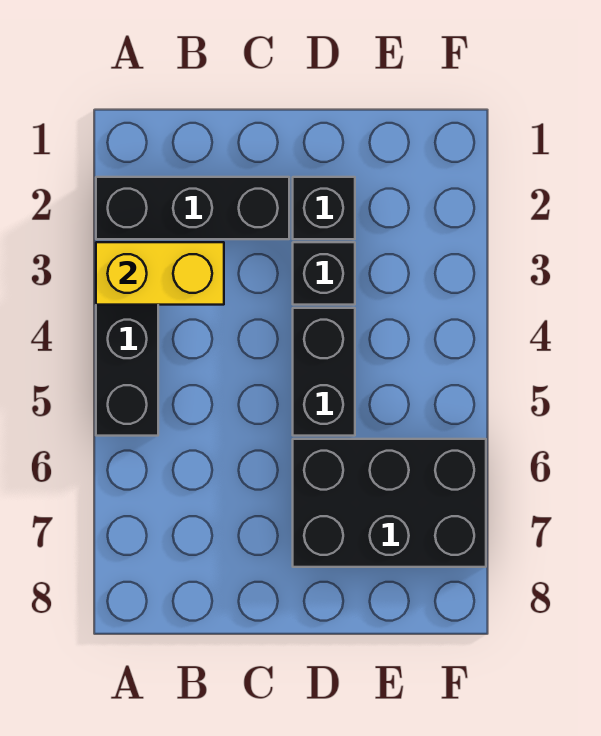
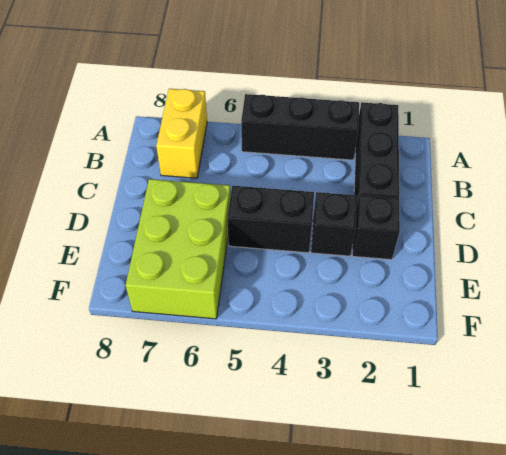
yellow brick A3:B3 level 2 -> yellow brick A7:B7 level 1
black brick D6:F7 level 1 -> lime brick D6:F7 level 1

